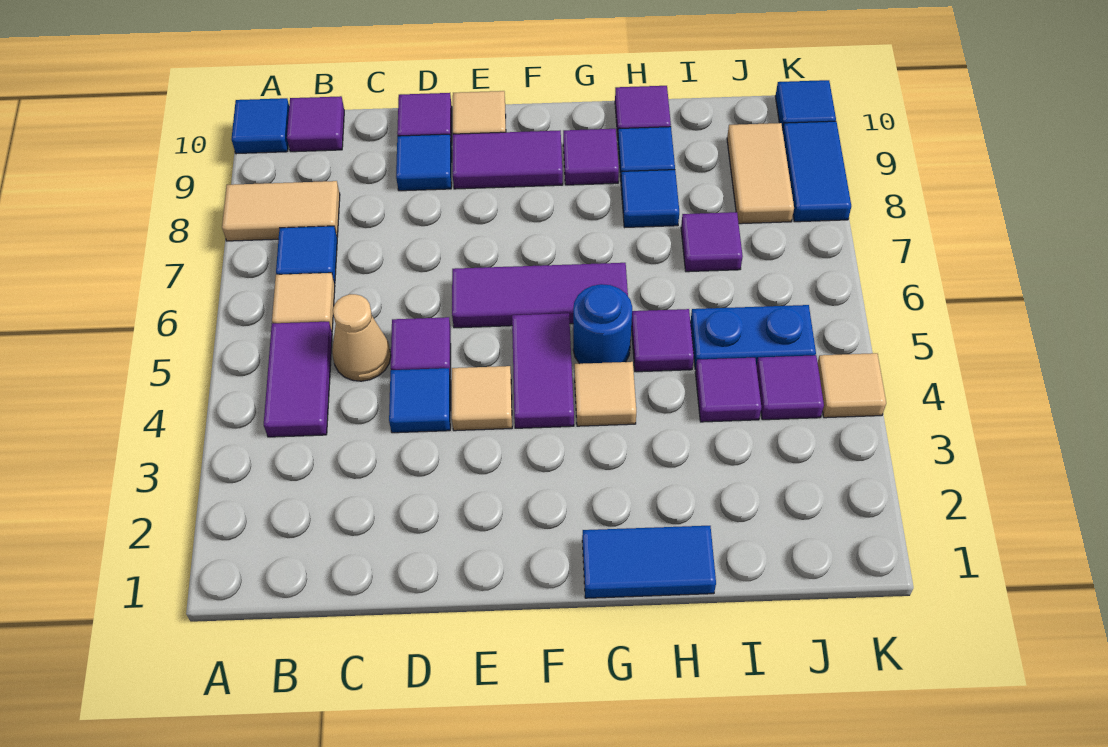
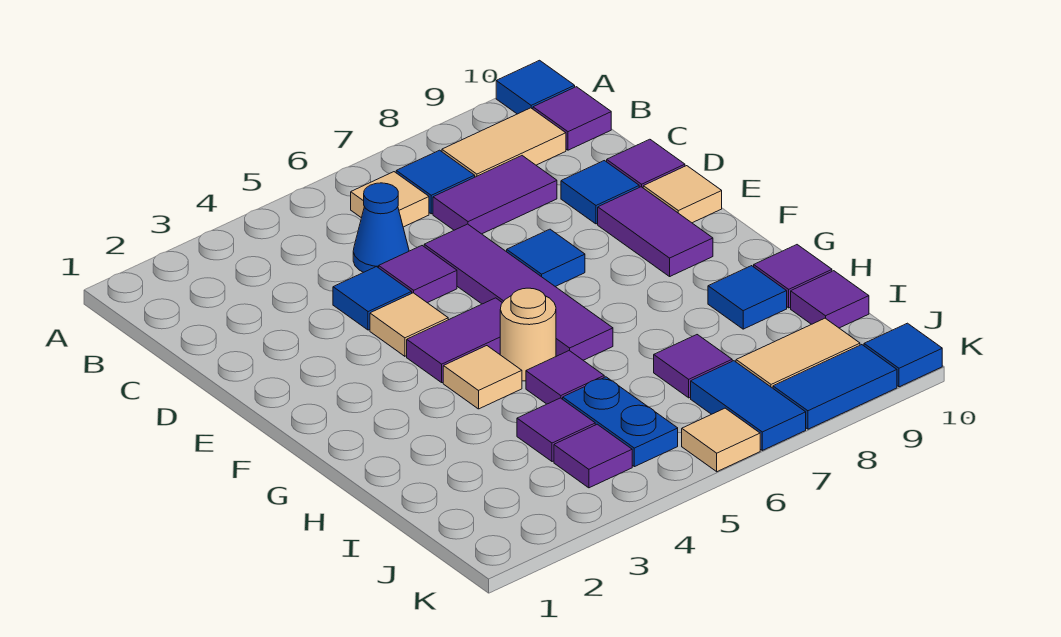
tan tile A8:B8 level 1 -> tan tile B8:B9 level 1
purple tile B4:B5 level 1 -> purple tile C7:C8 level 1
tan cone C5 level 1 -> blue cone C5 level 1
purple tile E6:G6 level 1 -> purple tile D6:G6 level 1
blue tile G1:H1 level 1 -> blue tile J7:K7 level 1
blue round brick G5 level 1 -> tan round brick G5 level 1
purple tile G9 level 1 -> purple tile I10 level 1
blue tile H8 level 1 -> blue tile E7 level 1
tan tile K4 level 1 -> tan tile K6 level 1

